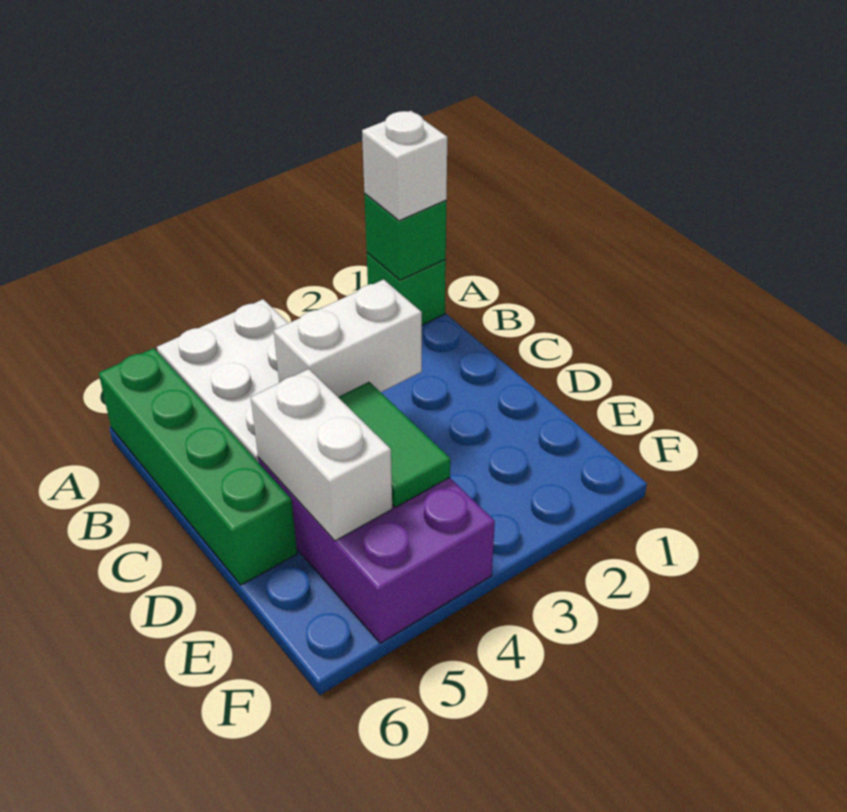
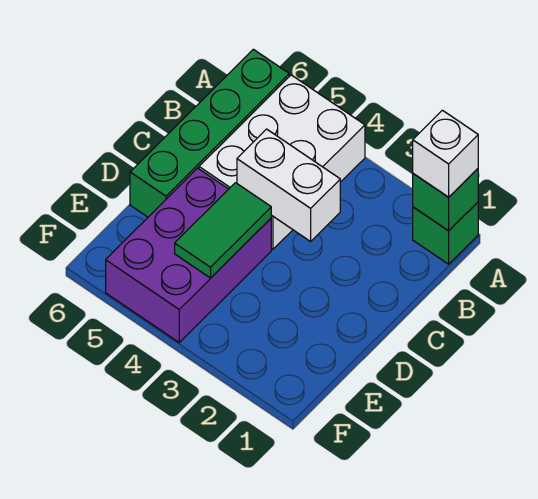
white brick D5:E5 level 2 -> none

